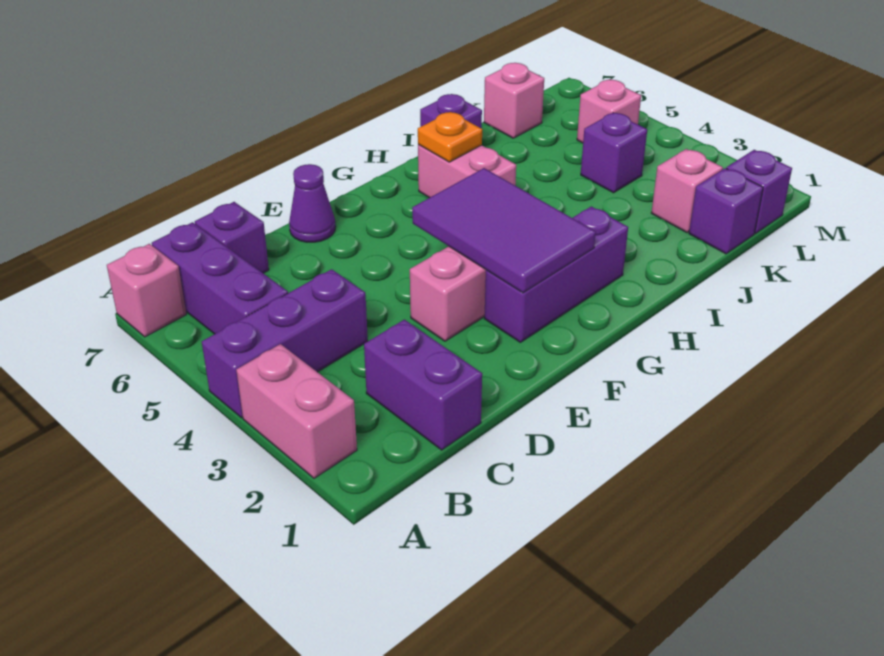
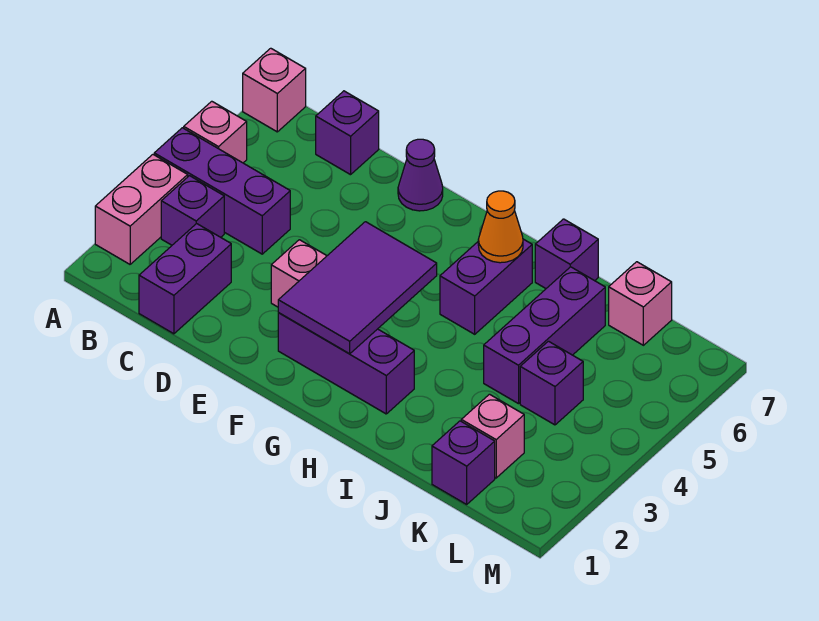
purple brick B5:B7 level 1 -> purple brick J4:J6 level 1
pink brick H5:H6 level 1 -> purple brick H5:H6 level 1
orange plate H6 level 2 -> orange cone H6 level 2
purple brick L1 level 1 -> purple brick B3 level 1
pink brick L5 level 1 -> pink brick A5 level 1

